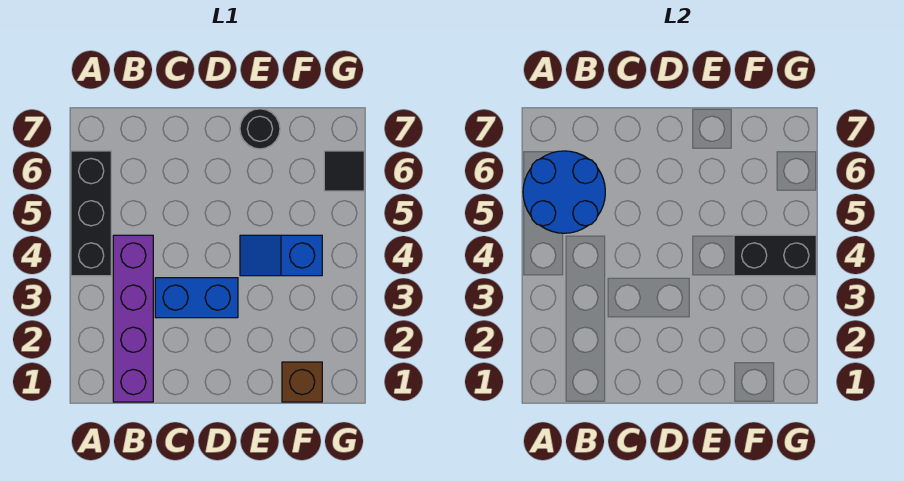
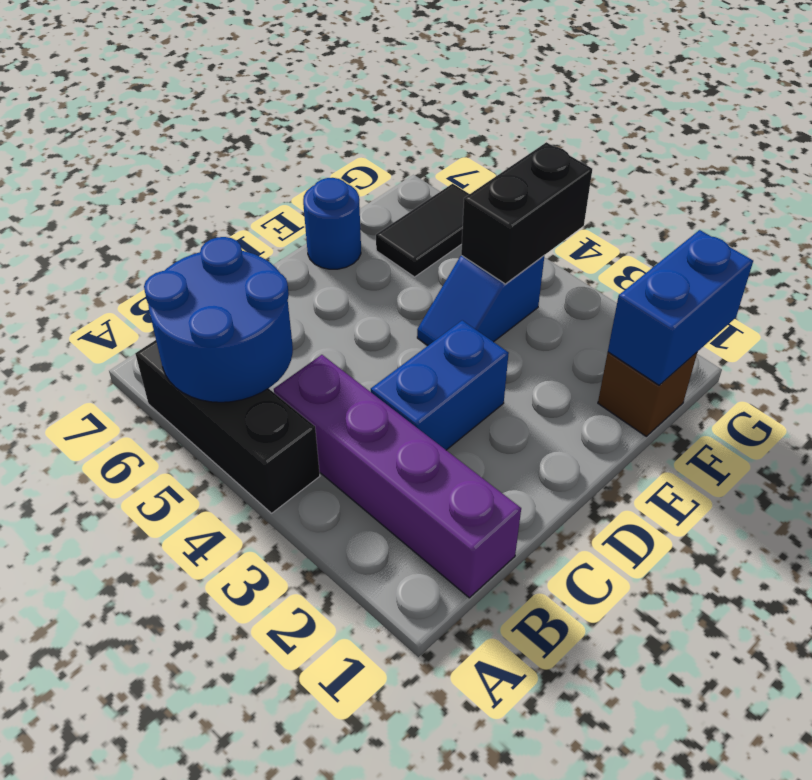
black round brick E7 level 1 -> blue round brick E7 level 1
none -> blue brick F1:G1 level 2
black tile G6 level 1 -> black tile F6:G6 level 1

